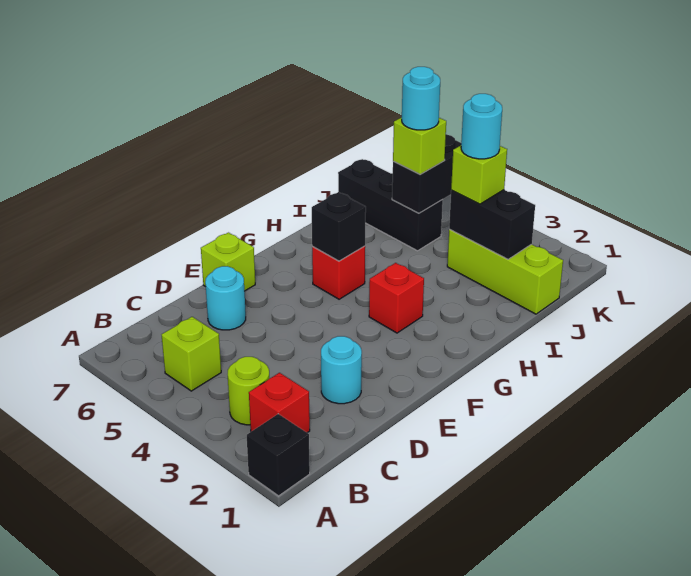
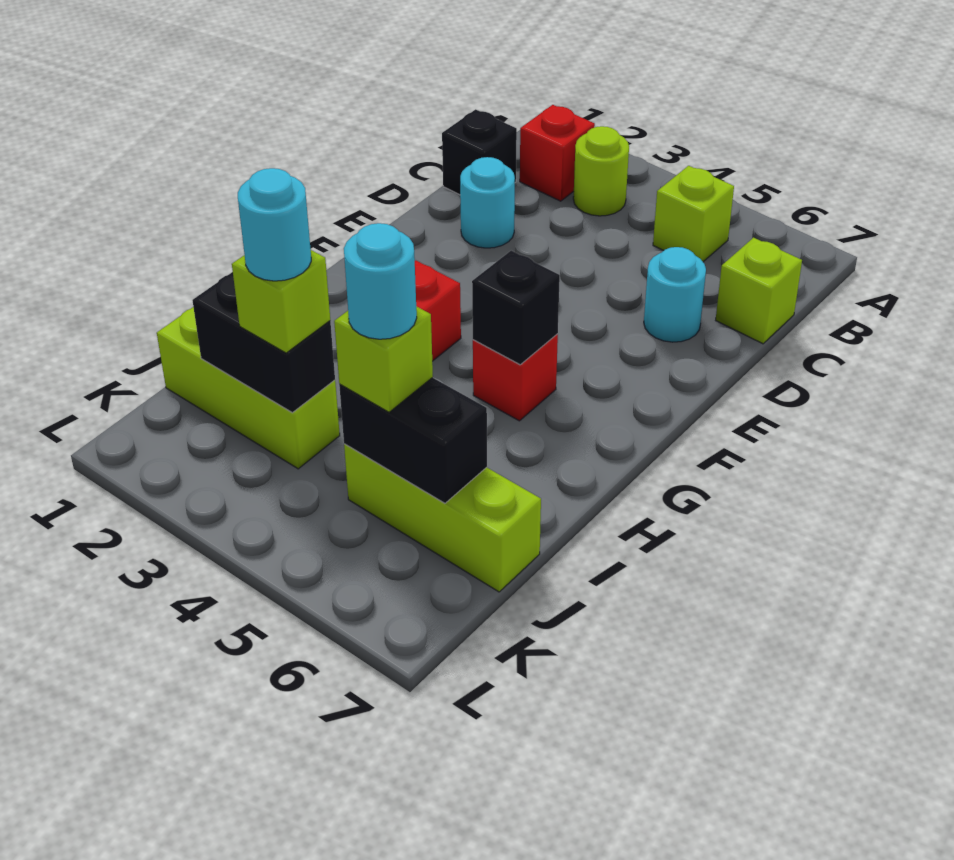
black brick A1 level 1 -> black brick C1 level 1
lime brick E7 level 1 -> lime brick C7 level 1
black brick J5:J7 level 1 -> lime brick J5:J7 level 1
black brick J5:K5 level 2 -> black brick J5:J6 level 2

